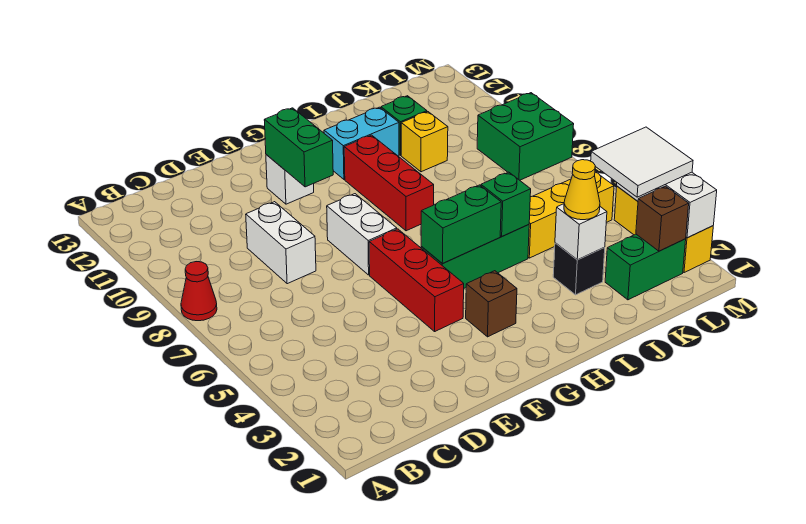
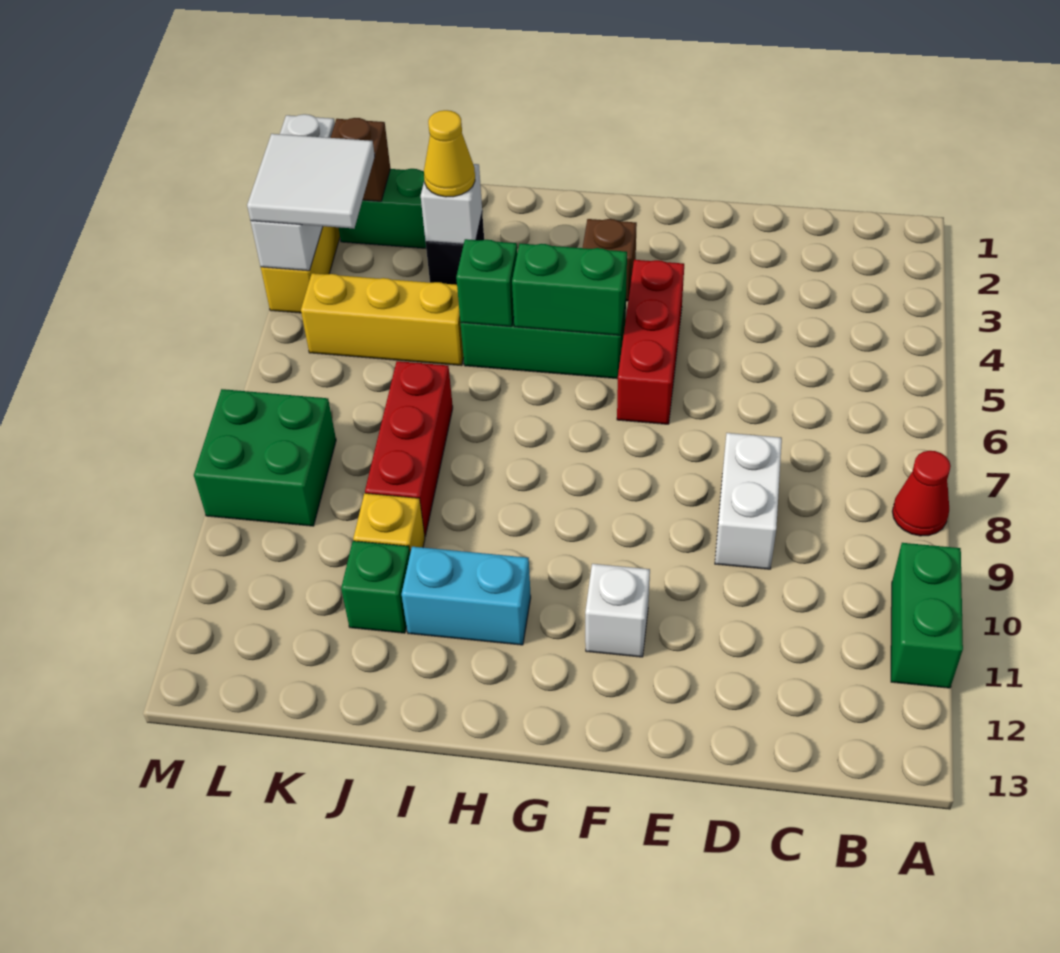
white brick F7:F8 level 1 -> none
green brick F10:F11 level 2 -> green brick A10:A11 level 1
red brick H8:H10 level 1 -> red brick J7:J9 level 1

